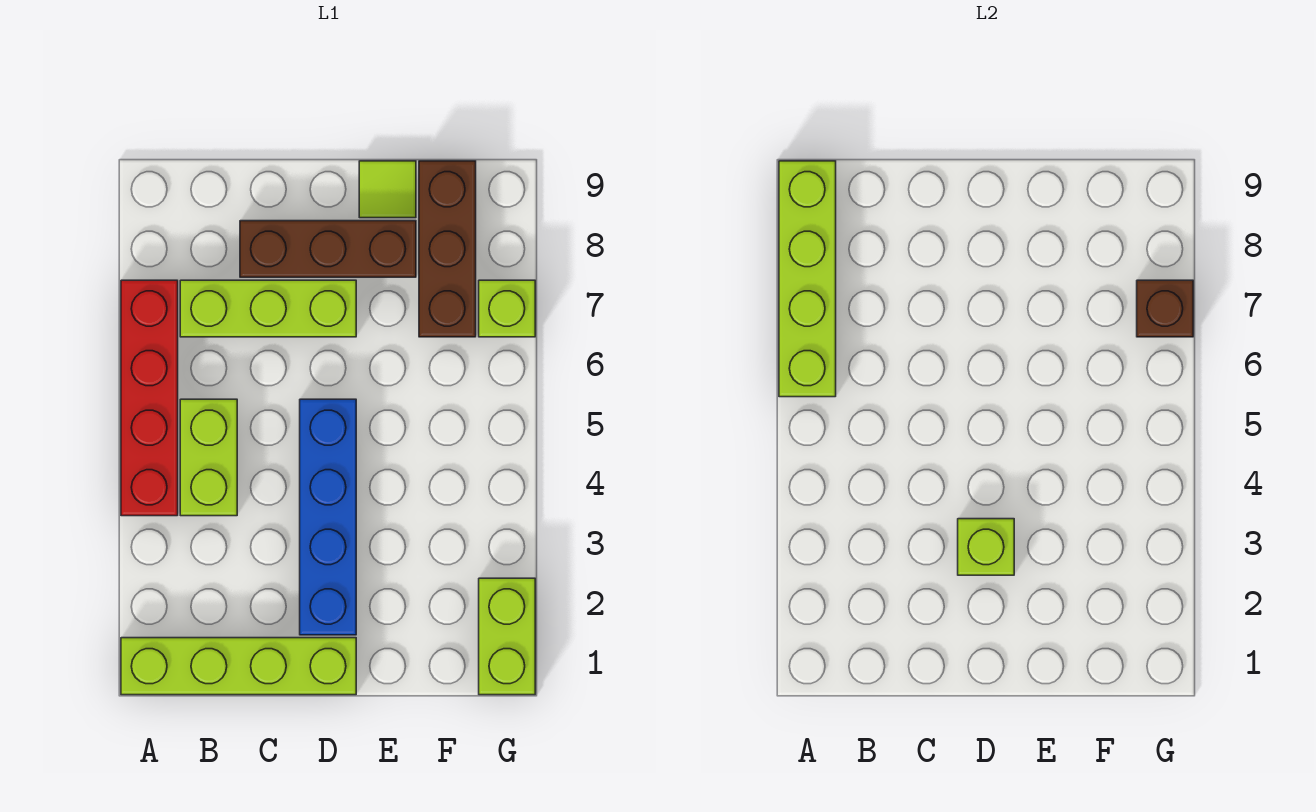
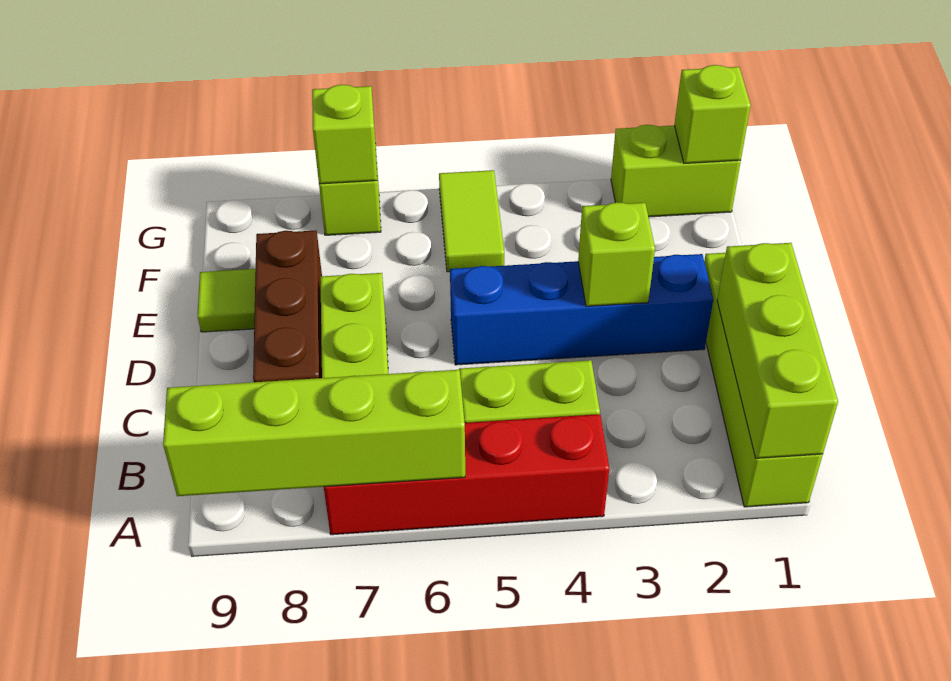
none -> lime brick A1:C1 level 2
none -> lime tile F5:G5 level 1
brown brick F7:F9 level 1 -> none
none -> lime brick G1 level 2
brown brick G7 level 2 -> lime brick G7 level 2

